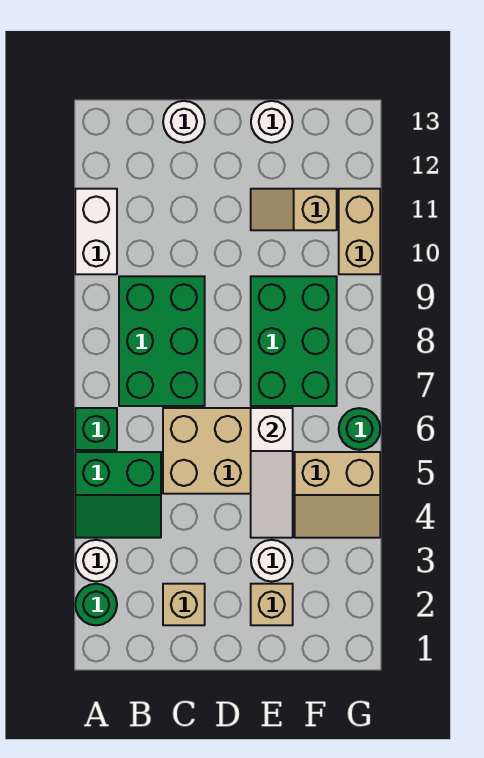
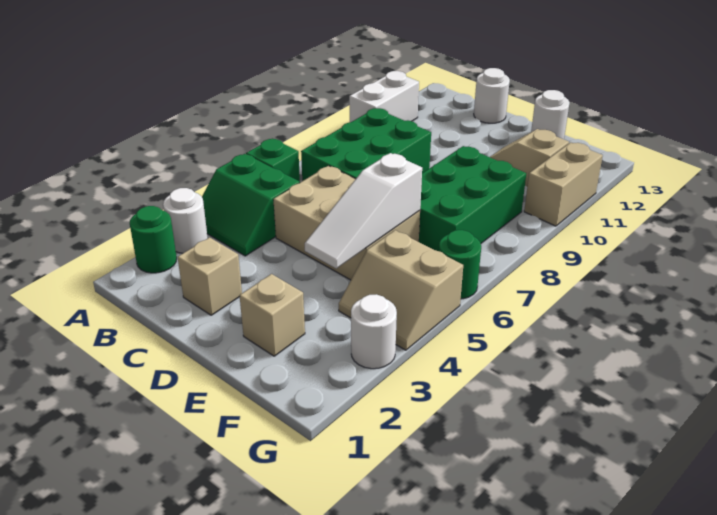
white round brick E3 level 1 -> white round brick G3 level 1

